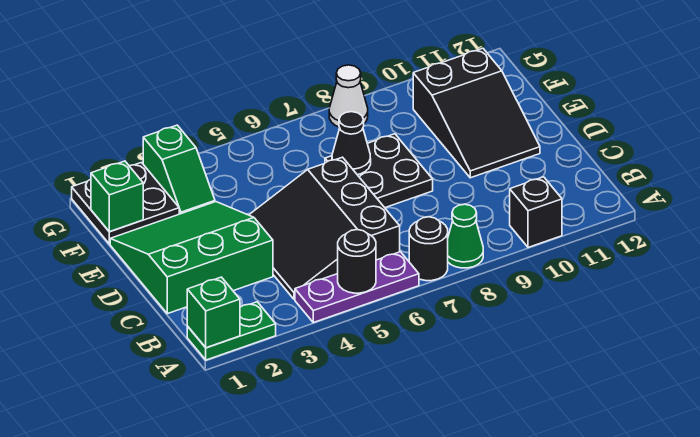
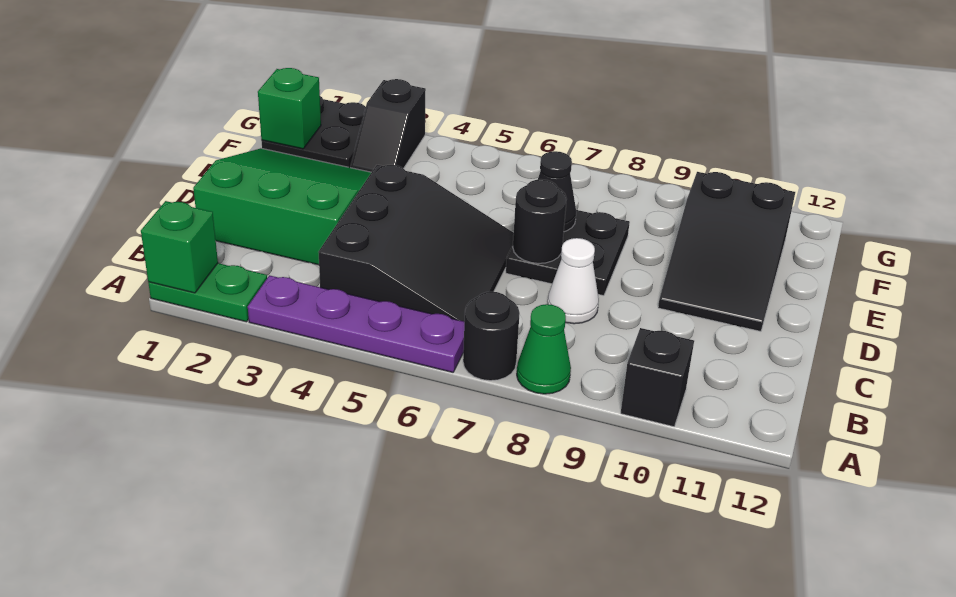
purple plate A4:A6 level 1 -> purple plate A3:A6 level 1
black round brick A5 level 2 -> black round brick D7 level 2
black slope B4:D6 level 1 top 6 -> black slope B4:D6 level 1 top 4
green slope F3:G3 level 1 top G -> black slope F3:G3 level 1 top G
white cone G8 level 1 -> white cone C8 level 1

